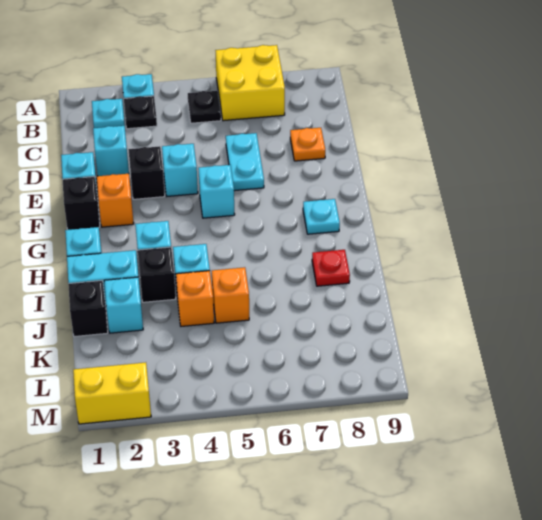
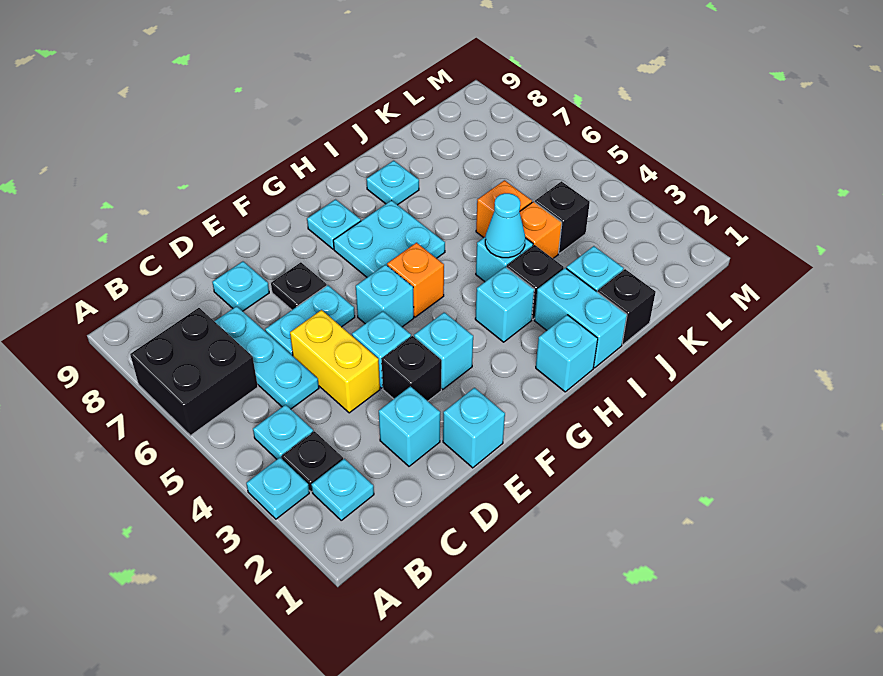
yellow brick A6:B7 level 1 -> black brick A6:B7 level 1
none -> cyan plate B4 level 1
black plate B5 level 1 -> black plate E7 level 1
none -> cyan plate C5:C7 level 1
orange plate D8 level 1 -> cyan plate D8 level 1
black brick F1 level 1 -> black brick K4 level 1
orange brick F2 level 1 -> orange brick G5 level 1
none -> cyan brick F3 level 1
none -> cyan plate G6:H7 level 1
none -> cyan cone I4 level 2
red plate I8 level 1 -> cyan plate I8 level 1
yellow brick M1:M2 level 1 -> yellow brick D4:D5 level 1

